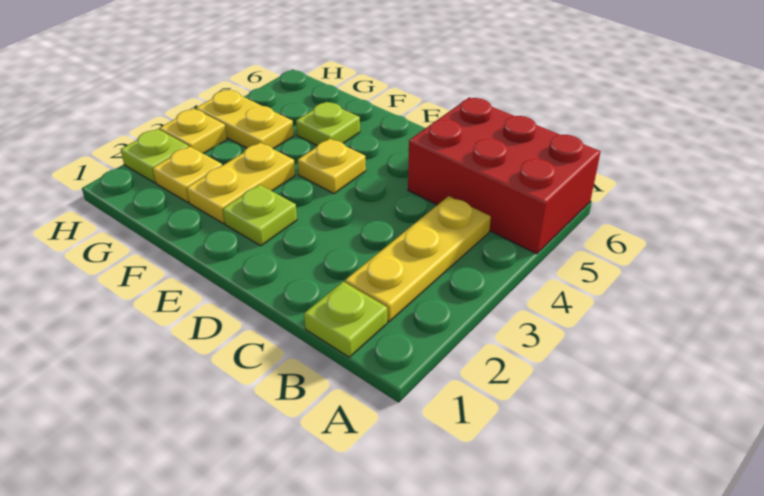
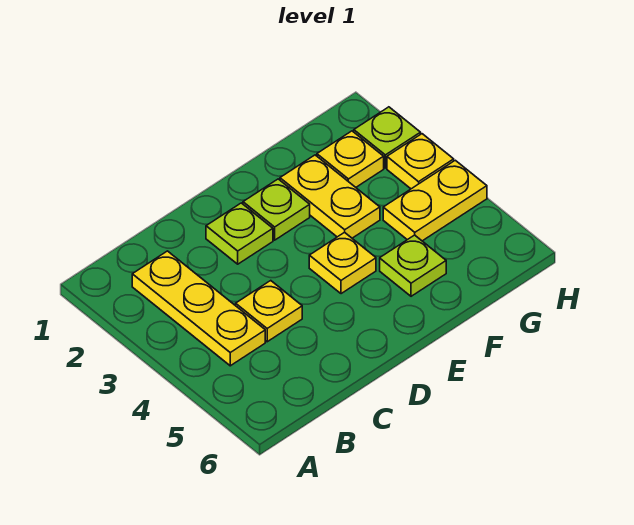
red brick A5:C6 level 1 -> none
lime plate B1 level 1 -> lime plate D2 level 1
none -> yellow plate C4 level 1

